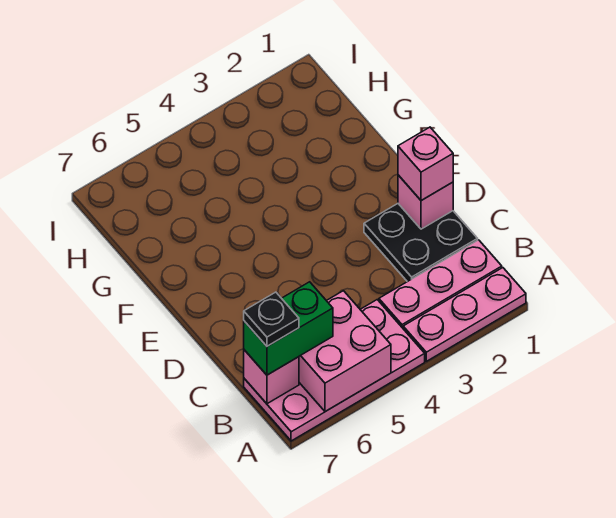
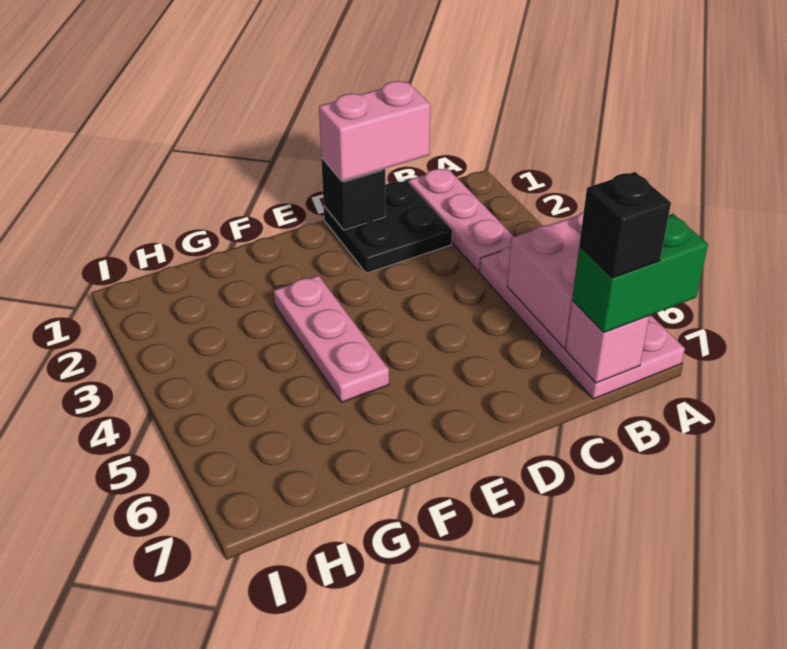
pink plate A1:A3 level 1 -> pink plate F3:F5 level 1
green brick B6:B7 level 3 -> green brick A7:B7 level 3
black plate B7 level 4 -> black brick B7 level 4
pink brick D1 level 2 -> black brick D1 level 2
pink brick D1 level 3 -> pink brick C1:D1 level 3

